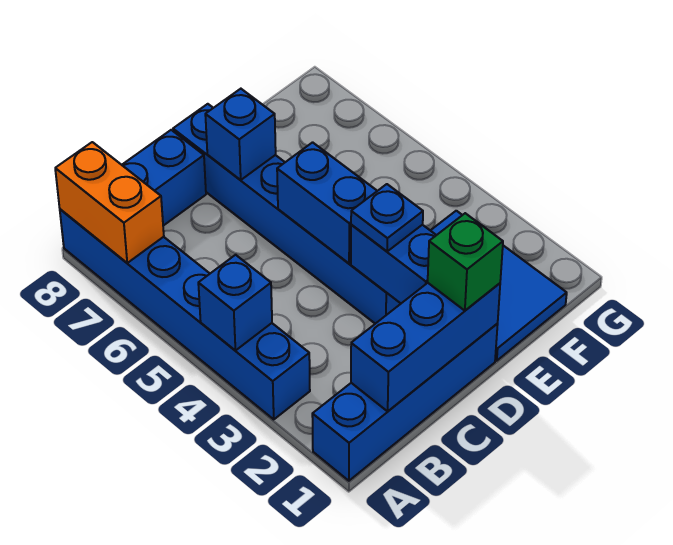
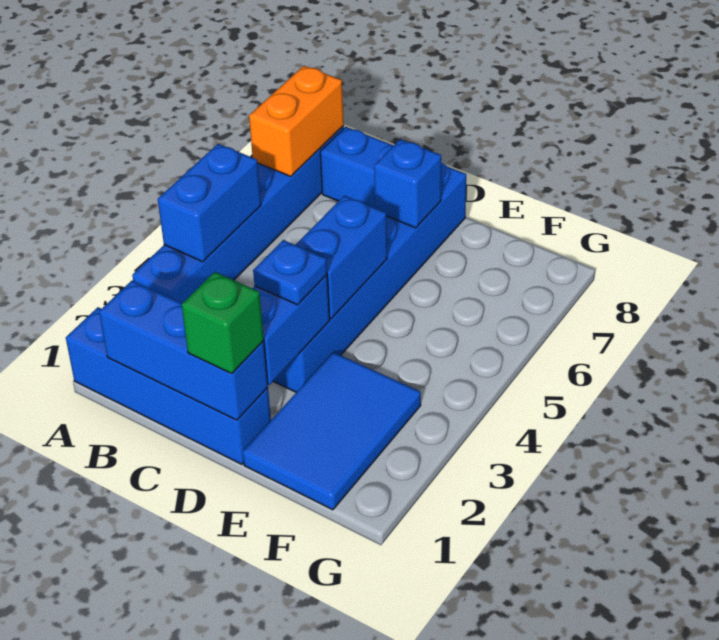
blue brick A4 level 2 -> blue brick A4:A5 level 2

